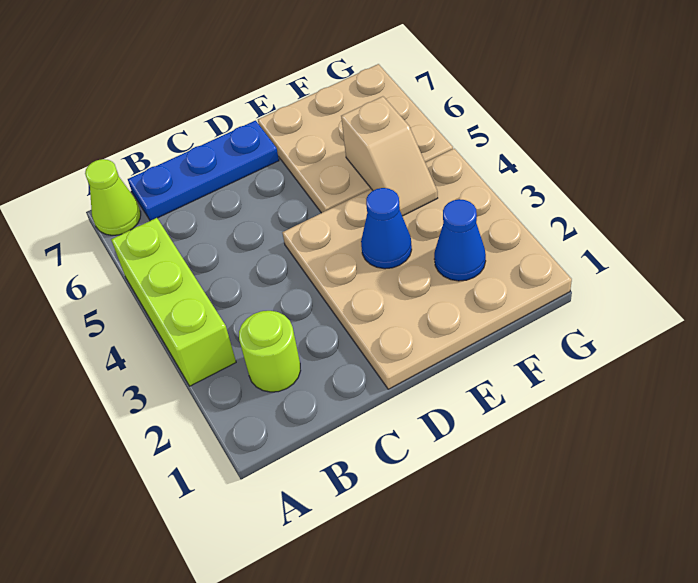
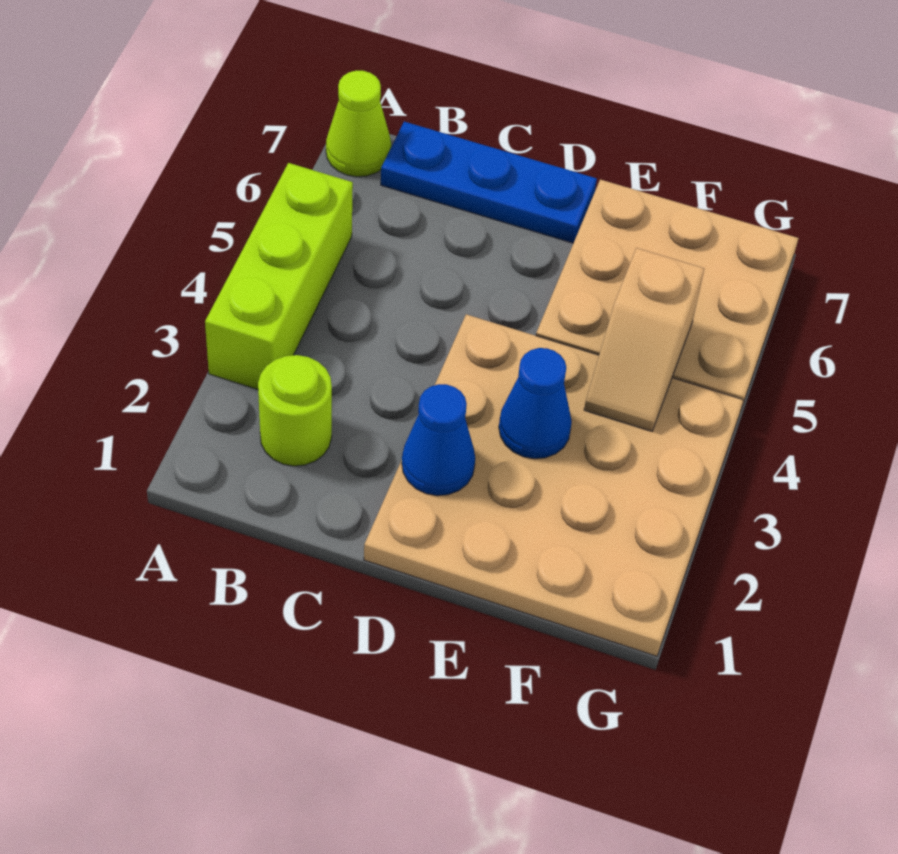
blue cone F2 level 2 -> blue cone D2 level 2

